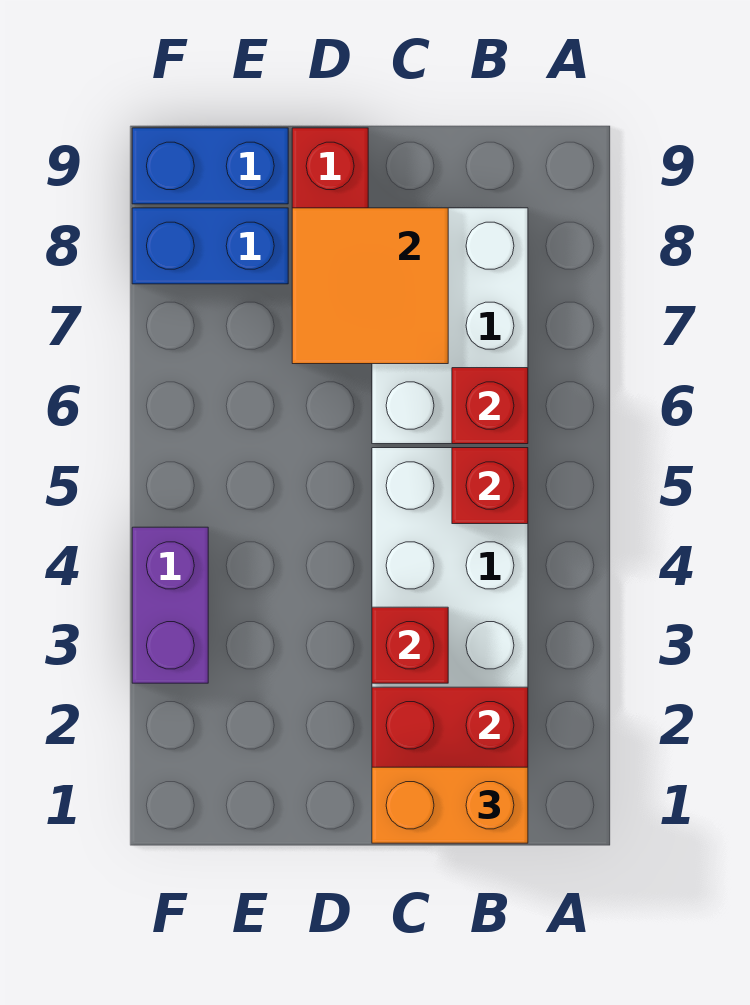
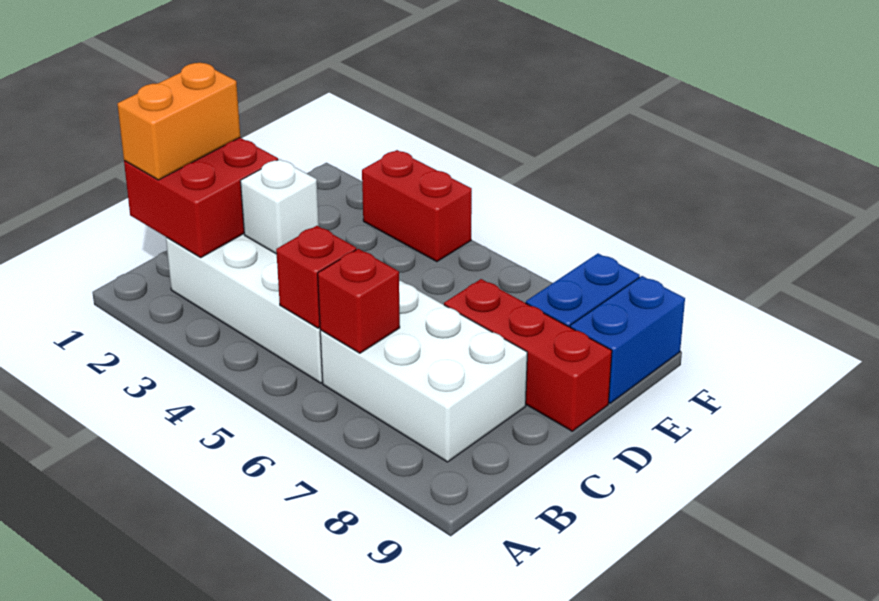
red brick C3 level 2 -> white brick C3 level 2
orange tile C7:D8 level 2 -> none
purple brick F3:F4 level 1 -> red brick F3:F4 level 1

